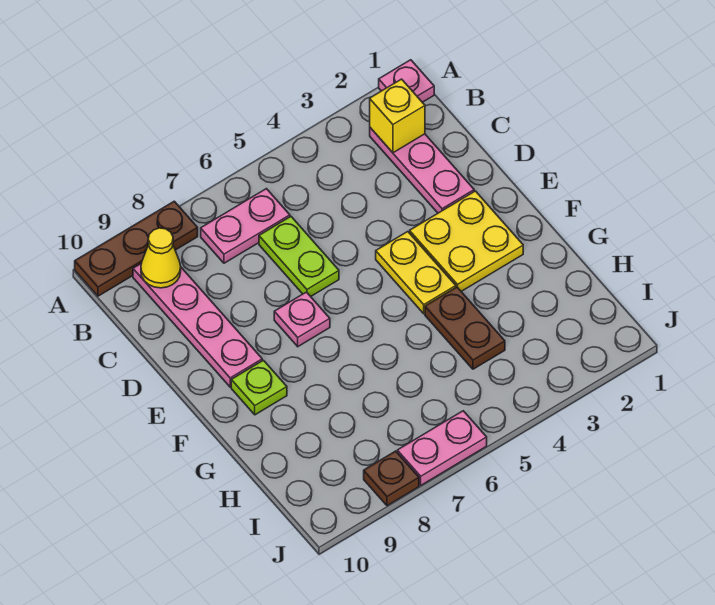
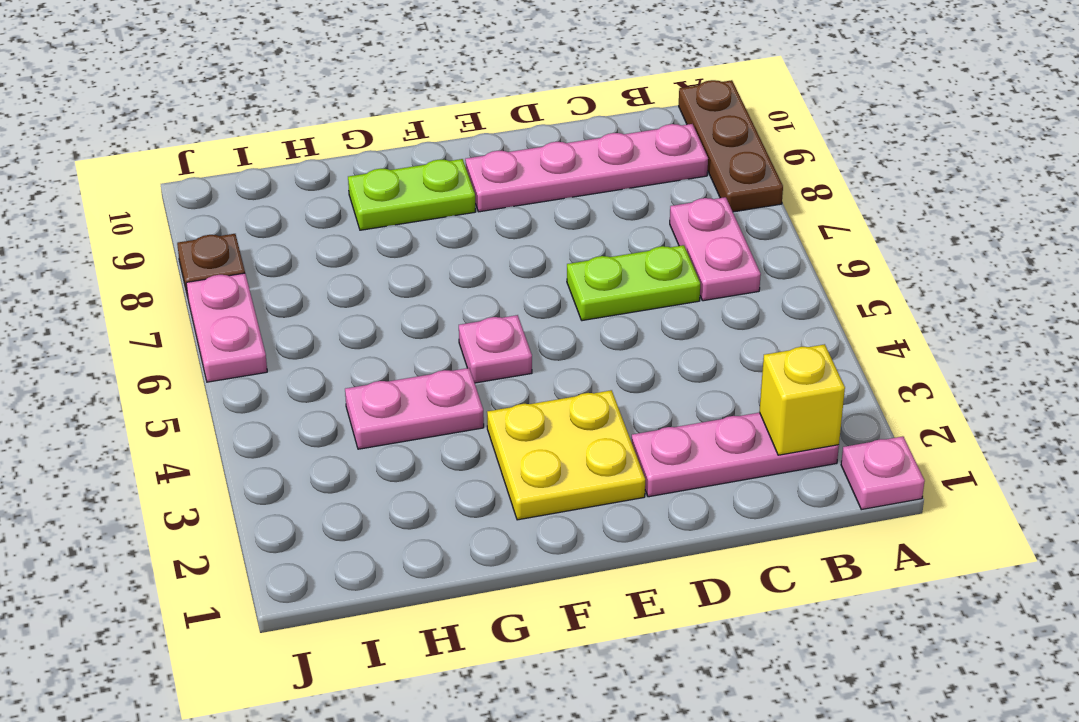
yellow cone B9 level 2 -> none
yellow plate E4:F4 level 1 -> none
pink plate E7 level 1 -> pink plate F5 level 1
lime plate F9 level 1 -> lime plate F9:G9 level 1
brown plate G4:H4 level 1 -> pink plate G4:H4 level 1

